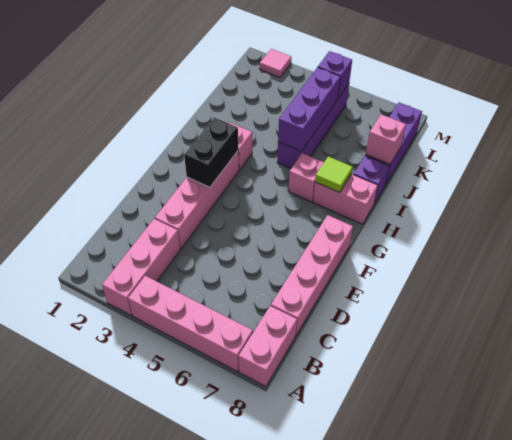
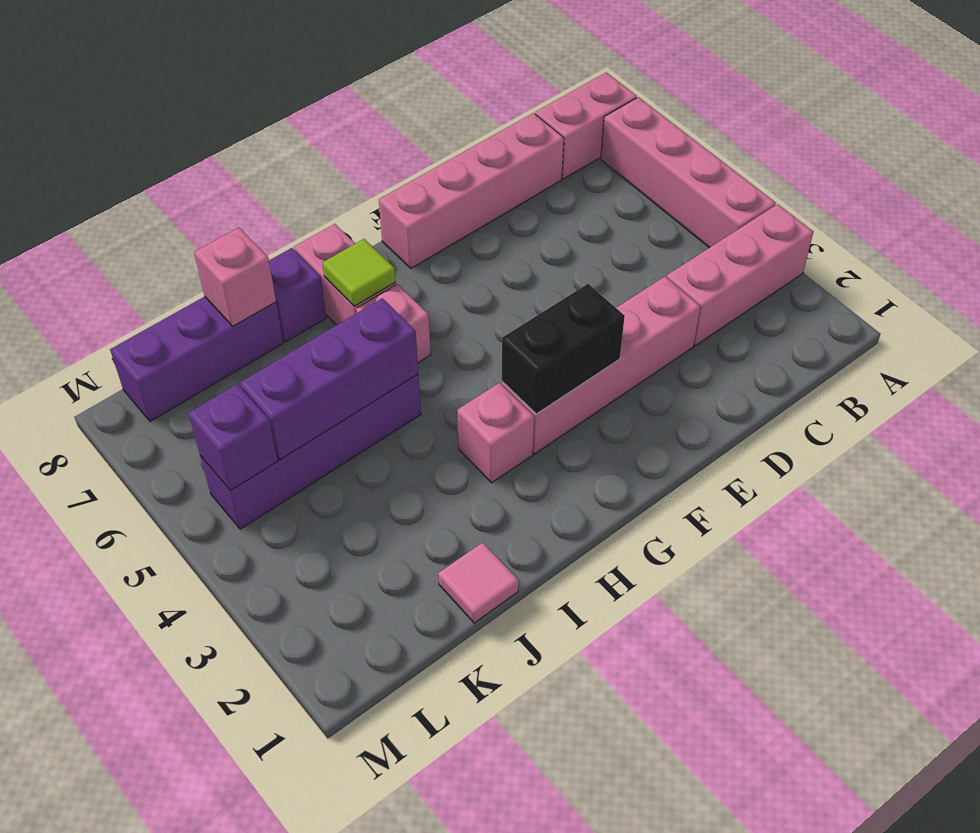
pink tile M2 level 1 -> pink tile J1 level 1

